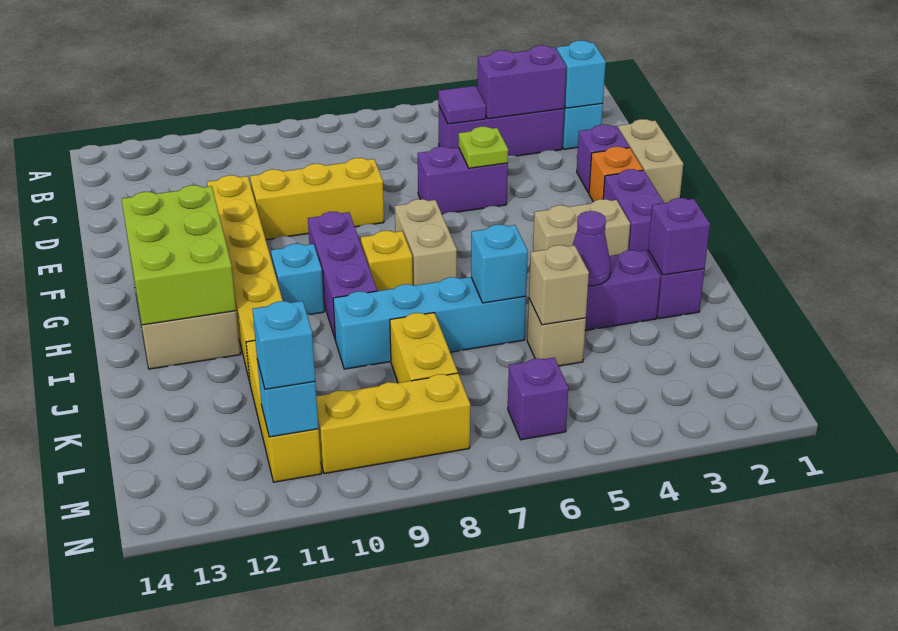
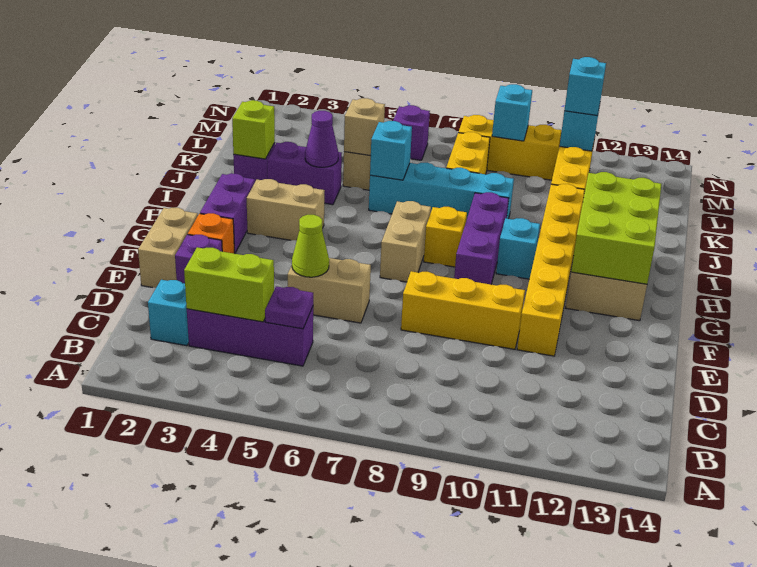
cyan brick C2 level 2 -> cyan brick M9 level 2
purple brick C3:C4 level 2 -> lime brick C3:C4 level 2
purple tile C5 level 2 -> purple plate C5 level 2
purple brick E5:E6 level 1 -> tan brick E5:E6 level 1
lime plate E5 level 2 -> lime cone E5 level 2
purple brick J2 level 2 -> lime brick J2 level 2

